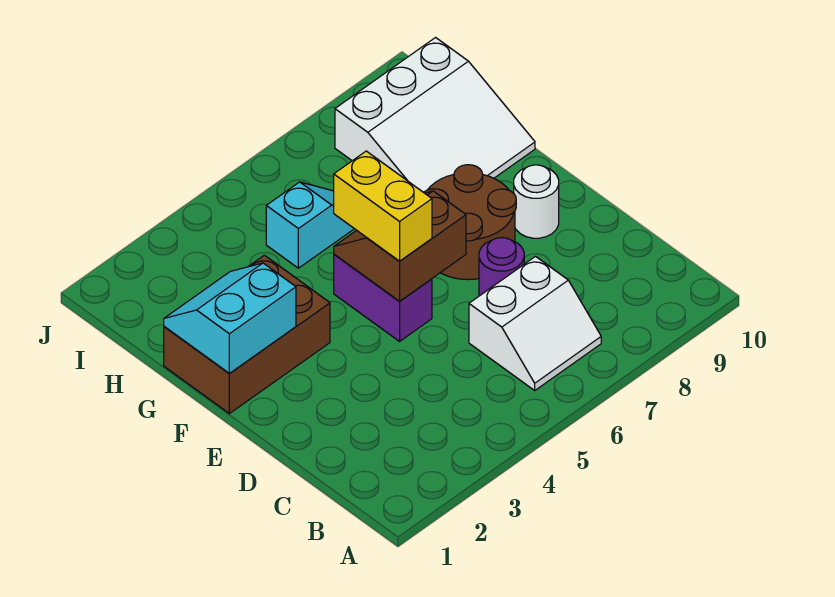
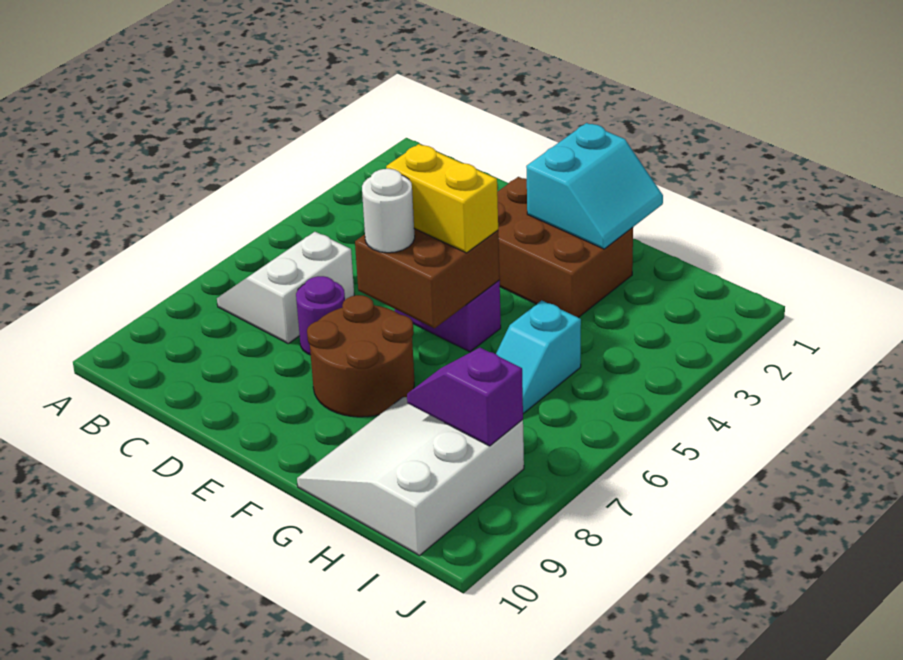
brown slope E5:F6 level 2 top E -> brown brick E5:F6 level 2
white round brick E9 level 1 -> white round brick E6 level 3
brown brick F1:G3 level 1 -> brown brick E2:G3 level 1
none -> purple slope H8:I8 level 2 top I

